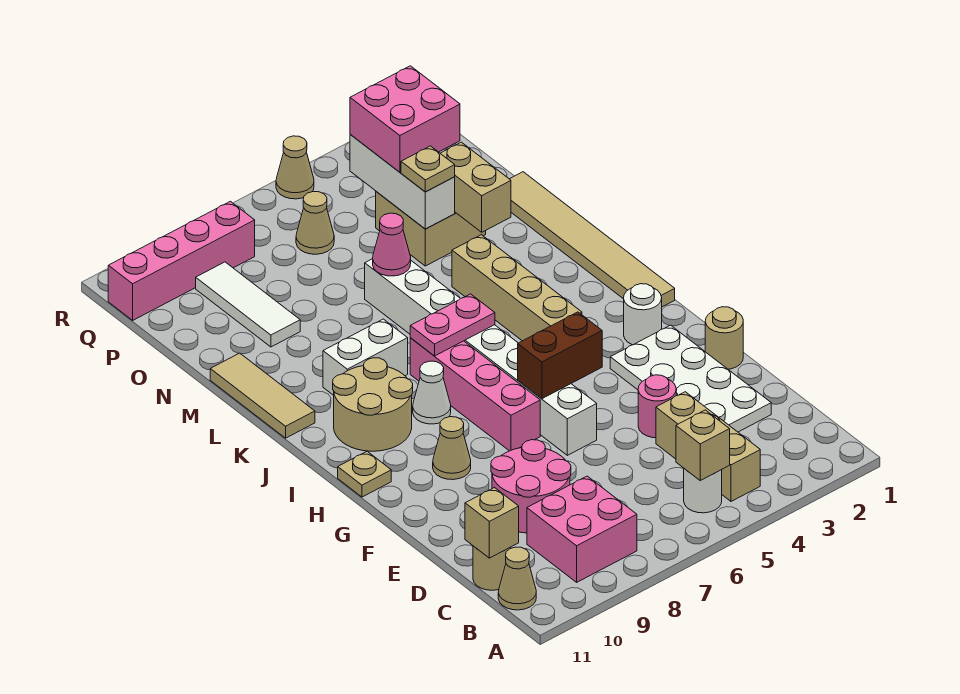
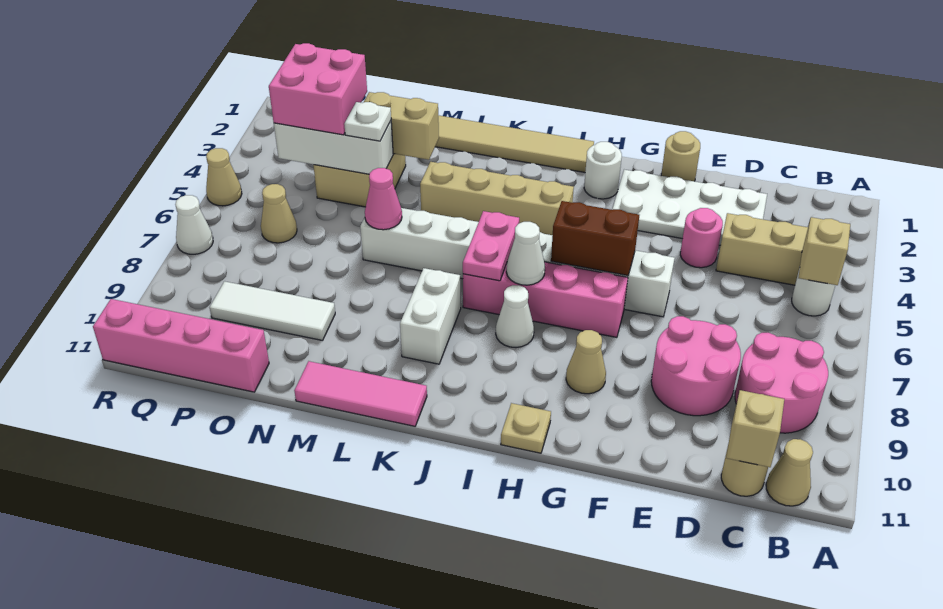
pink brick B8:C9 level 1 -> pink round brick B8:C9 level 1
brown brick G5:G6 level 2 -> brown brick G6:H6 level 2
none -> white cone I7 level 2
tan round brick I9:J10 level 1 -> none
tan tile K11:M11 level 1 -> pink tile K11:M11 level 1
tan plate N4 level 3 -> white plate N4 level 3
pink brick Q8:Q11 level 1 -> pink brick O11:R11 level 1
none -> white cone R7 level 1

